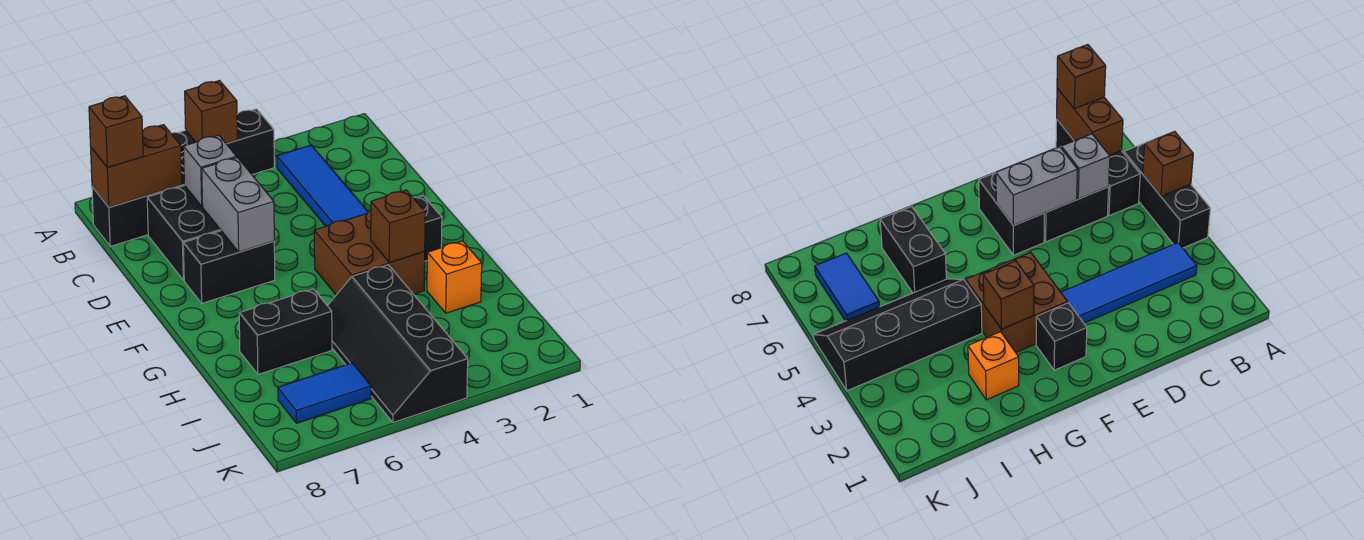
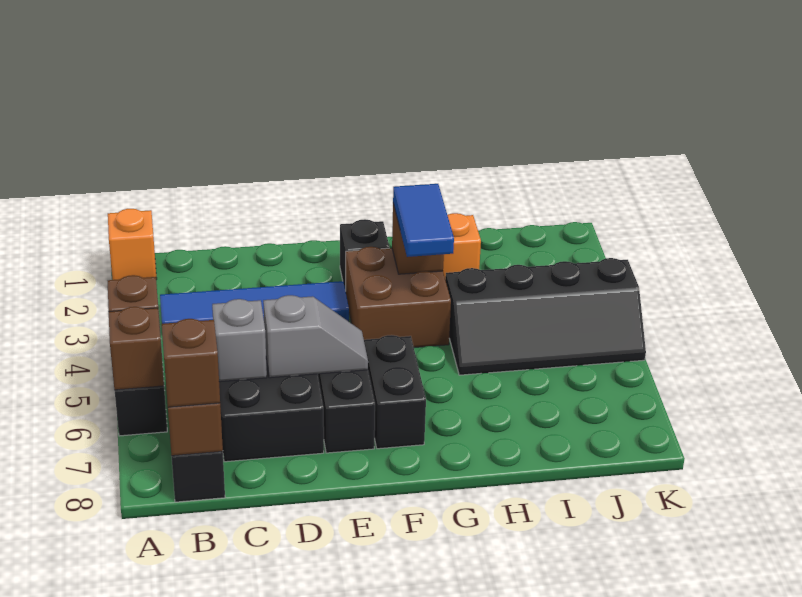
none -> orange brick A1 level 1
none -> brown brick A6 level 2
grey brick D6:E6 level 2 -> grey slope D6:E6 level 2 top D
black brick H6:H7 level 1 -> black brick F6:F7 level 1
blue tile J6:J7 level 1 -> blue tile G3:G4 level 3

